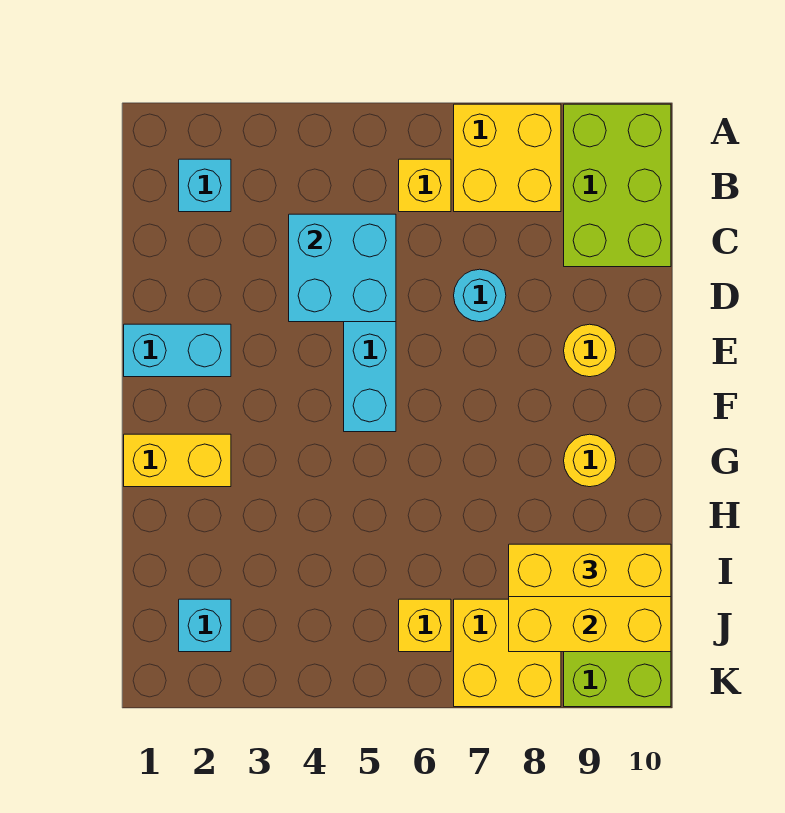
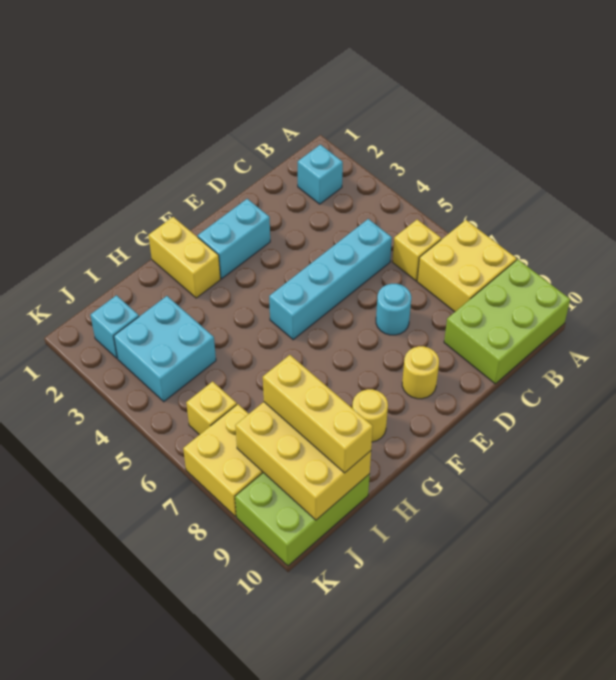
cyan brick C4:D5 level 2 -> cyan brick I3:J4 level 1
cyan brick E1:E2 level 1 -> cyan brick E2:F2 level 1

